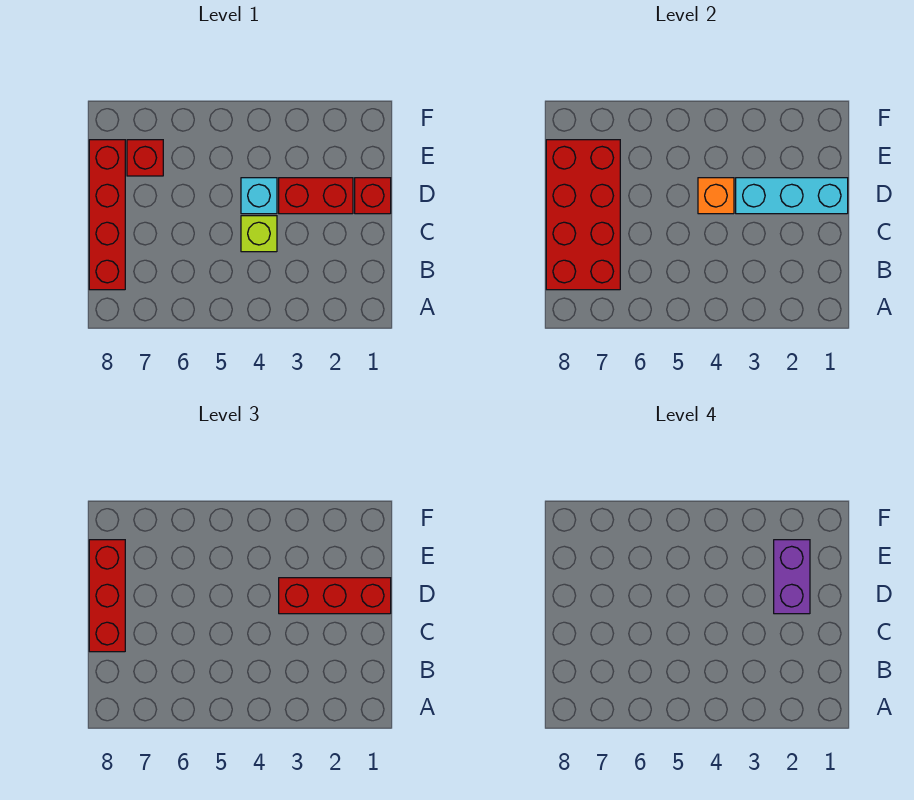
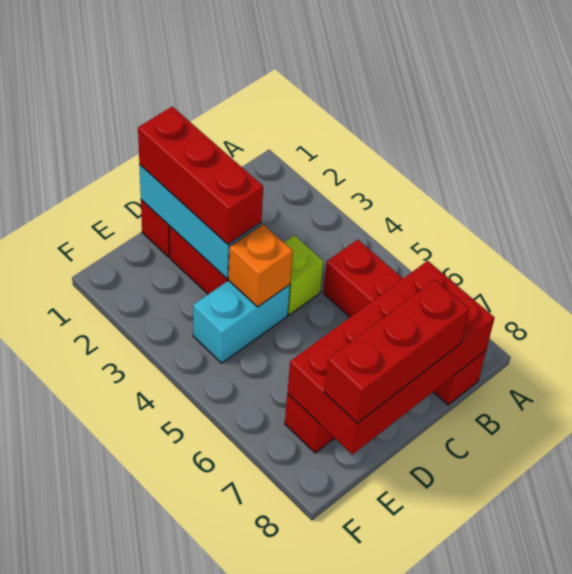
red brick B8:E8 level 1 -> red brick B5:B8 level 1
purple brick D2:E2 level 4 -> none
cyan brick D4 level 1 -> cyan brick D4:E4 level 1

